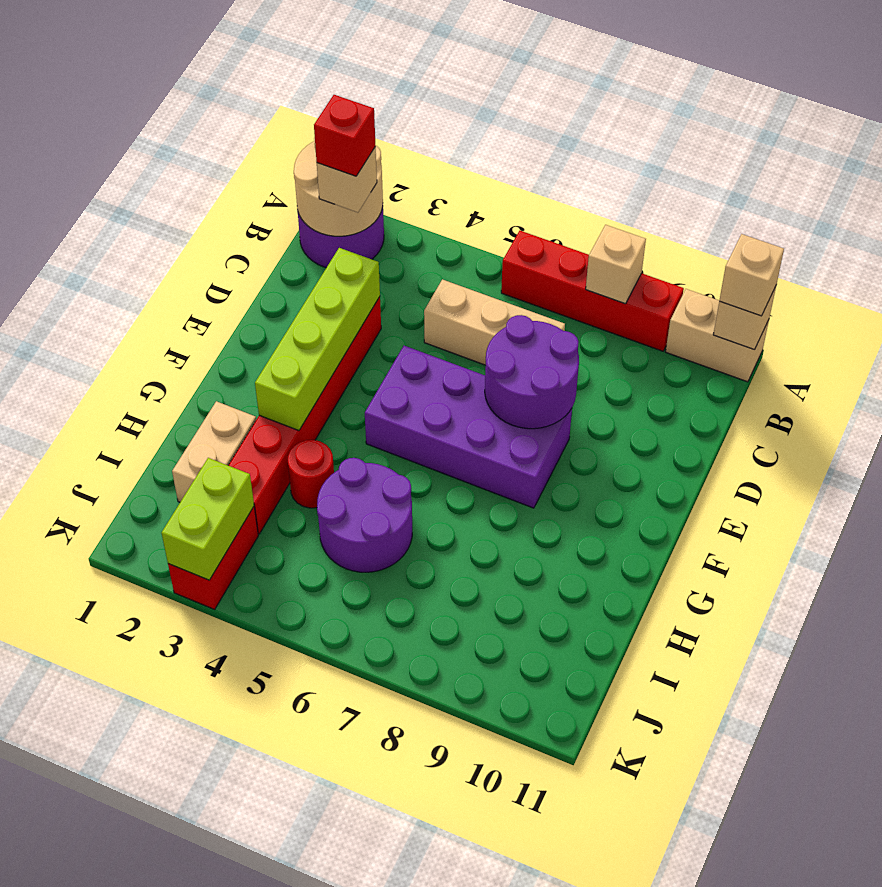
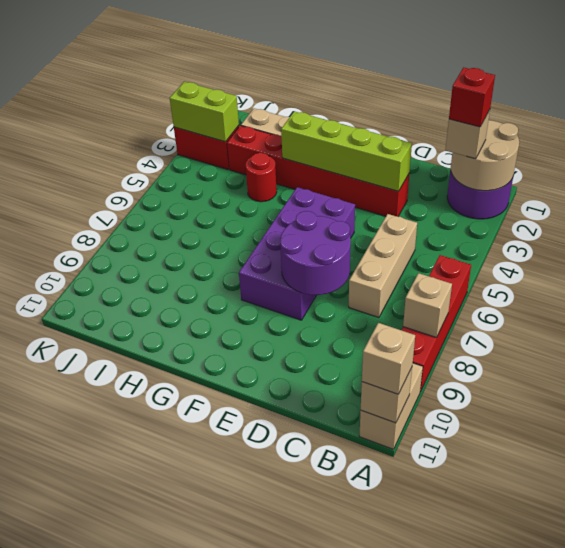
purple round brick H5:I6 level 1 -> none

